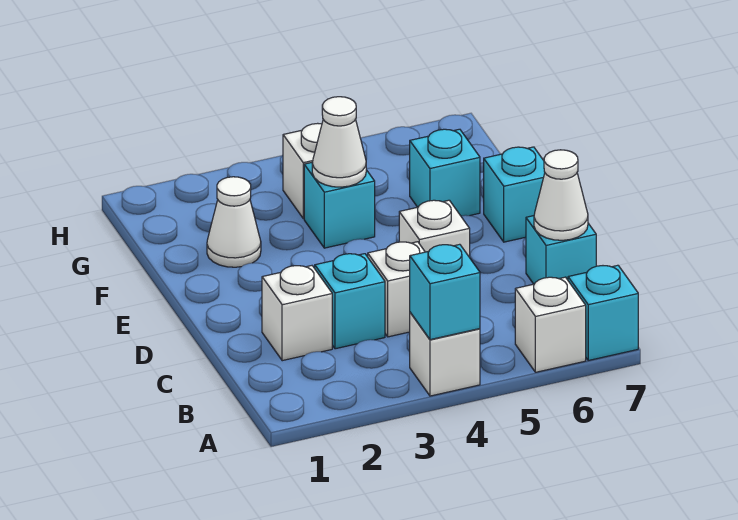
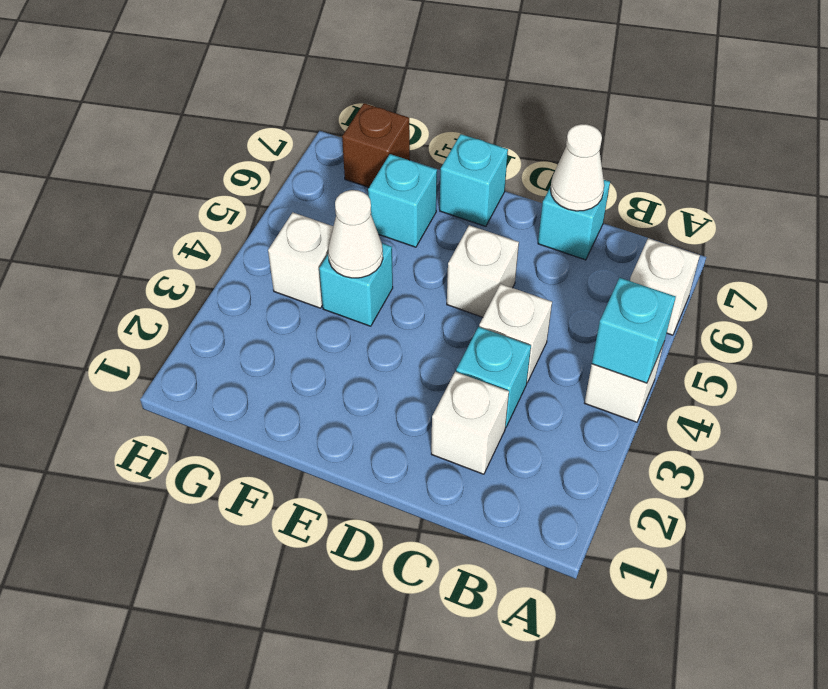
cyan brick A7 level 1 -> none
white cone F2 level 1 -> none
none -> brown brick G7 level 1

